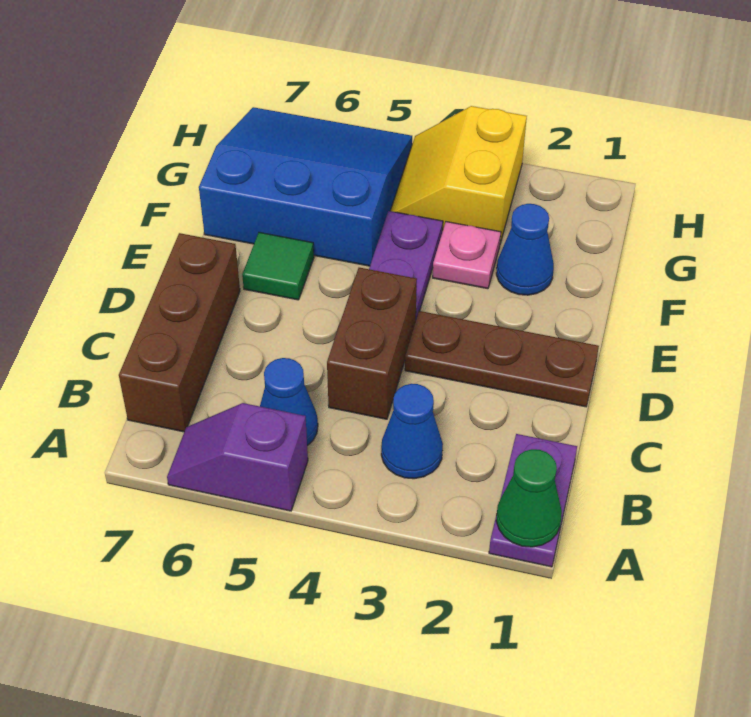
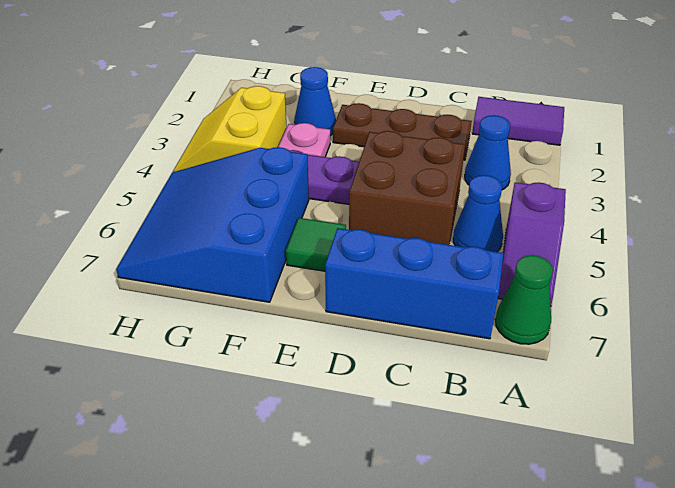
purple plate A1:B1 level 1 -> purple tile A1:B1 level 1
green cone A1 level 2 -> green cone A7 level 1
brown brick B7:D7 level 1 -> blue brick B7:D7 level 1
brown brick C4:D4 level 1 -> brown brick C4:D5 level 1
brown plate D1:D3 level 1 -> brown plate C2:E2 level 1
yellow slope G3:H4 level 1 top 3 -> yellow slope G3:H4 level 1 top G

